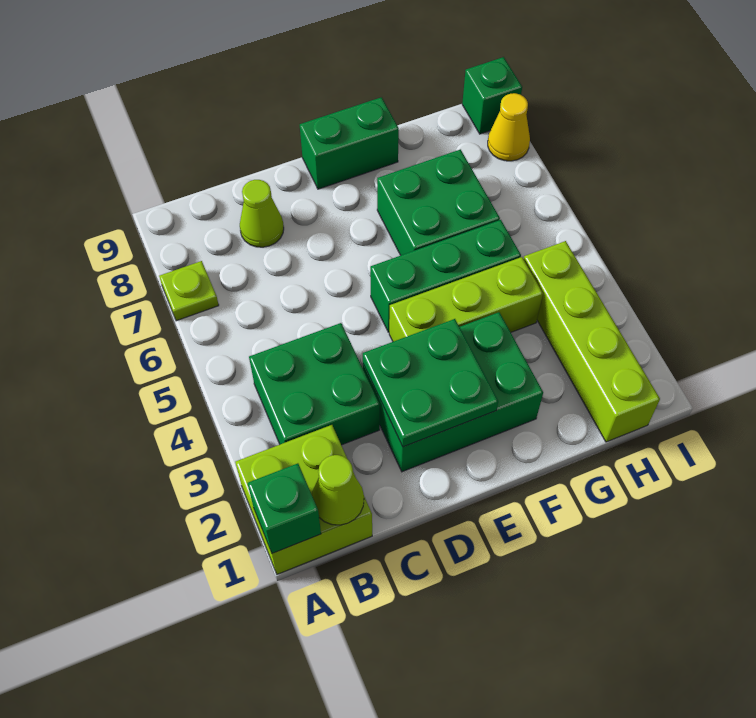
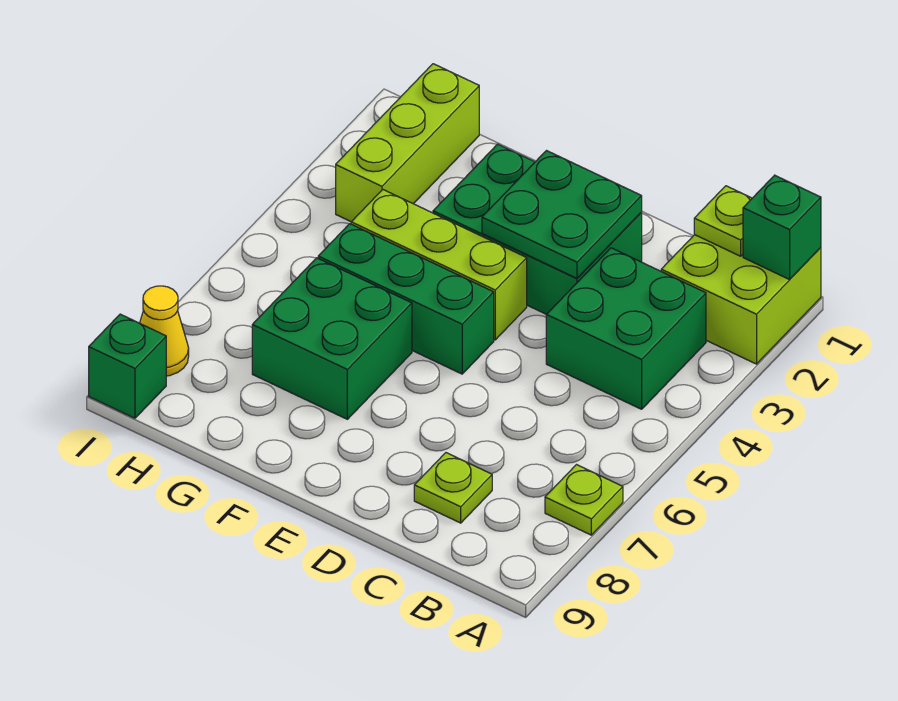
lime cone B1 level 2 -> lime plate B1 level 2
lime cone C8 level 1 -> lime plate C8 level 1
green brick E9:F9 level 1 -> none
lime brick H1:H4 level 1 -> lime brick H1:H3 level 1

